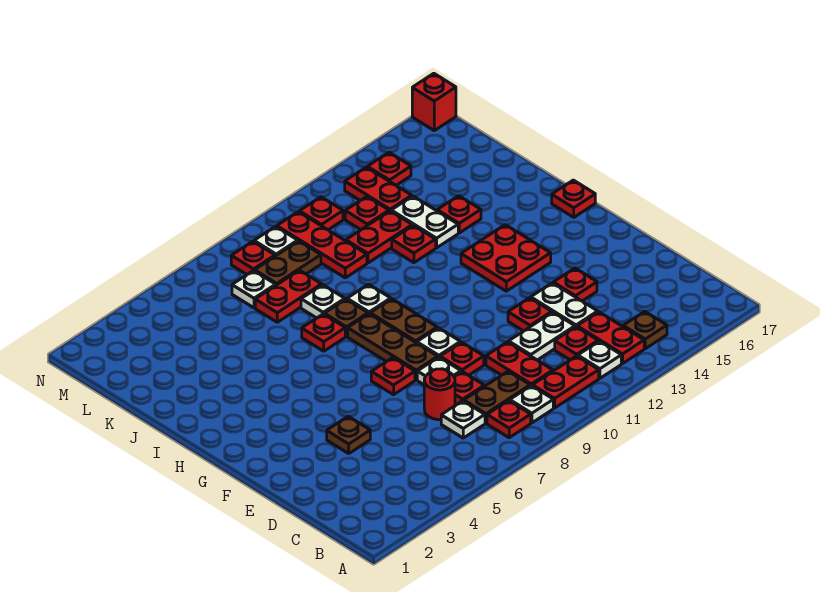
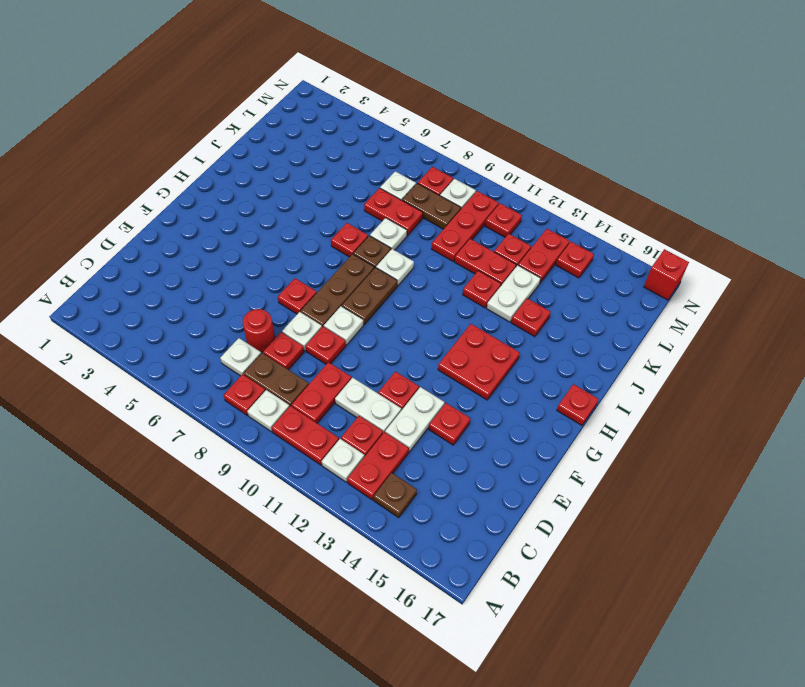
brown plate E4 level 1 -> none

